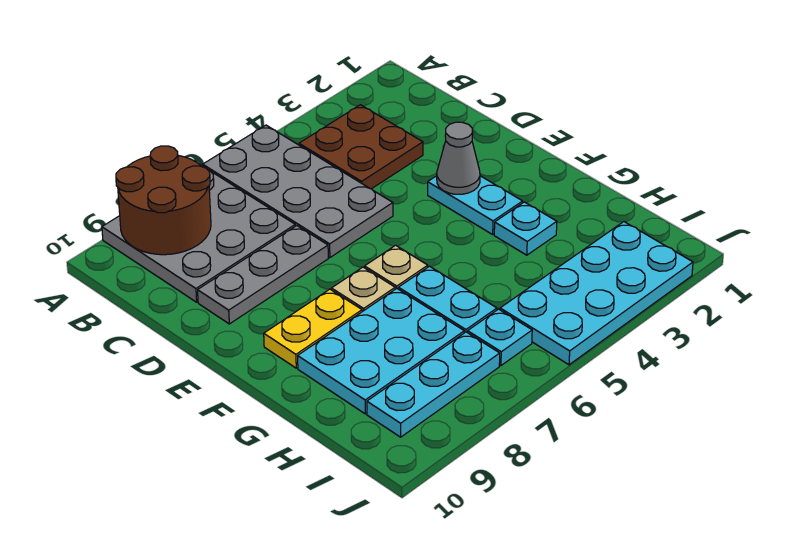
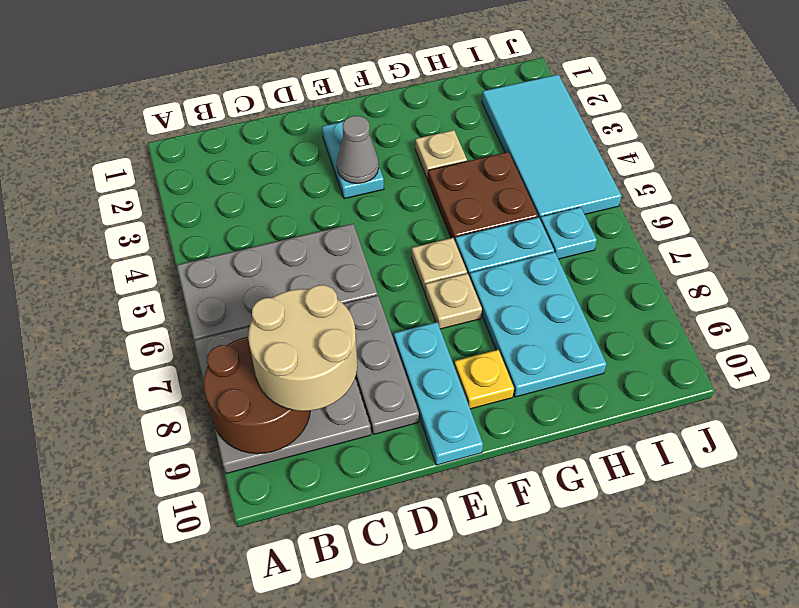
brown plate B3:C4 level 1 -> brown plate G4:H5 level 1
none -> tan round brick B8:C9 level 3
cyan plate E3:F3 level 1 -> cyan plate E2:E3 level 1
yellow plate F8:F9 level 1 -> yellow plate F9 level 1
cyan plate G3 level 1 -> tan plate G3 level 1
cyan plate I2:J5 level 1 -> cyan tile I2:J5 level 1
cyan plate I7:I9 level 1 -> cyan plate E8:E10 level 1

